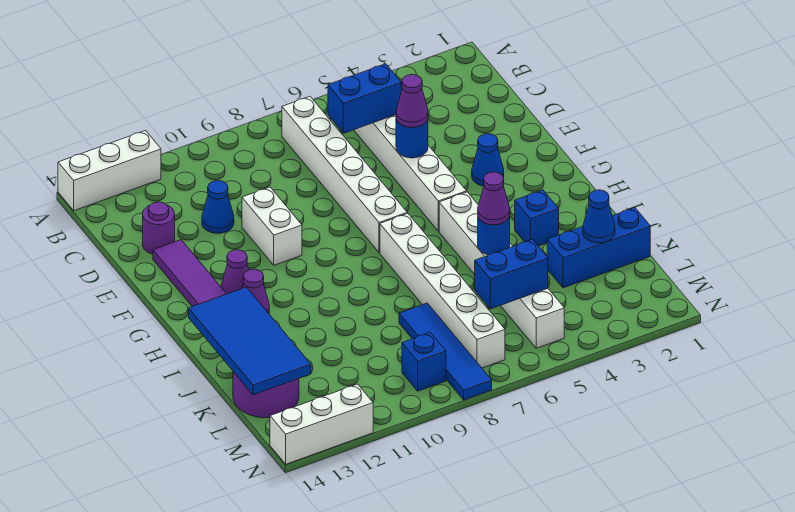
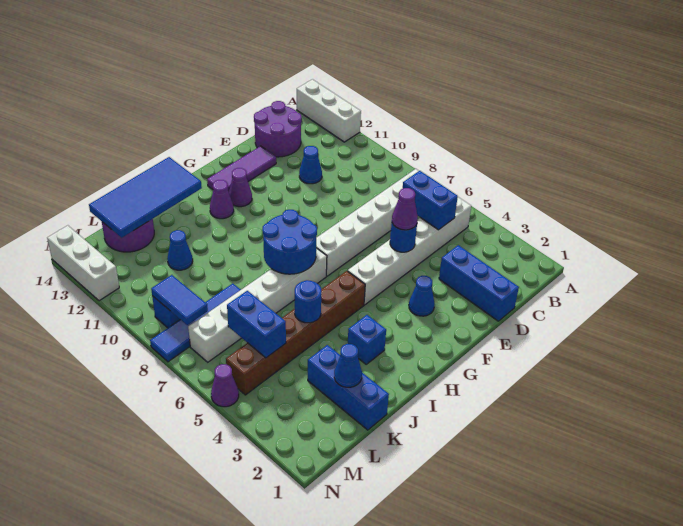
none -> blue brick D1:D3 level 1
purple round brick D13 level 1 -> purple round brick C13:D14 level 1
white brick E10:F10 level 1 -> none
white brick H5:M5 level 1 -> brown brick H5:M5 level 1
none -> blue round brick H7:I8 level 2
purple cone J5 level 3 -> purple cone N5 level 1
none -> blue cone K11 level 1
none -> blue tile M8:M9 level 2

